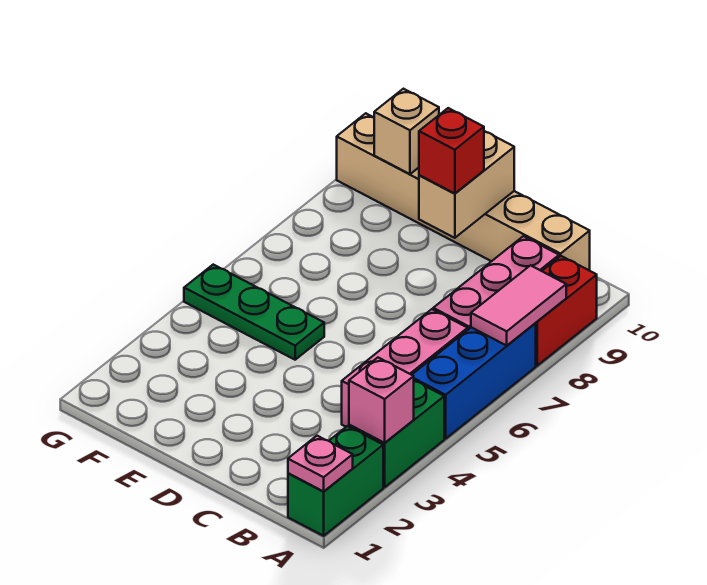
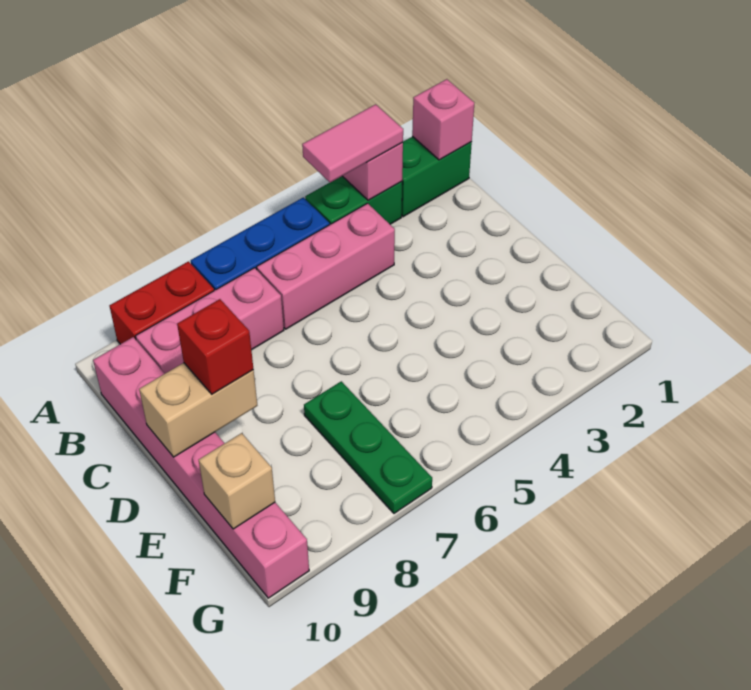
pink plate A1 level 2 -> pink brick A1 level 2
pink tile A7:A8 level 2 -> pink tile A3:A4 level 3
tan brick B10:G10 level 1 -> pink brick B10:G10 level 1
green plate E5:G5 level 1 -> green plate E7:G7 level 1

